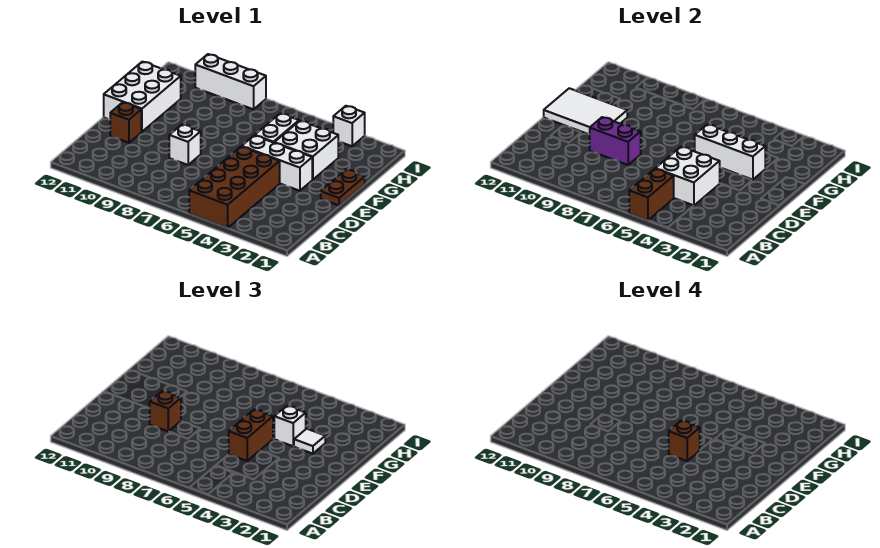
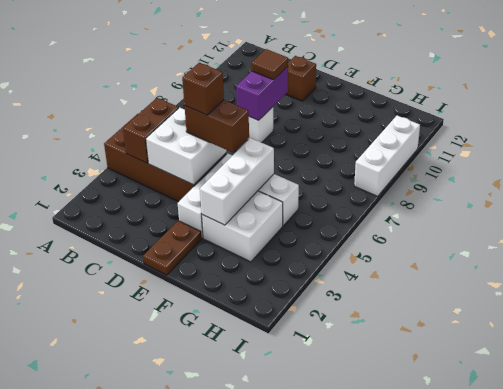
brown brick A5:B5 level 2 -> brown brick B4:B5 level 2
brown brick D9 level 3 -> brown tile D9 level 3
brown plate E1:F1 level 1 -> brown plate E1:E2 level 1
white tile E10:F12 level 2 -> none
white brick E11:G12 level 1 -> none
white tile F3 level 3 -> none
white brick F4 level 3 -> none
white brick I3 level 1 -> none

